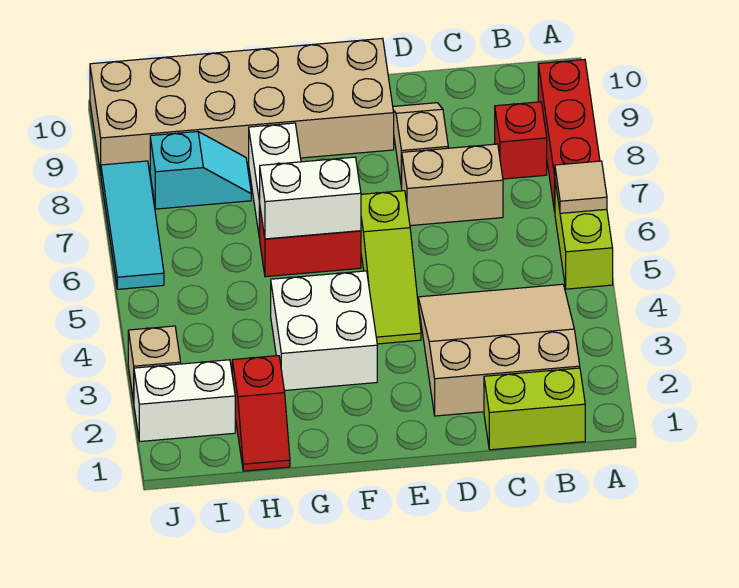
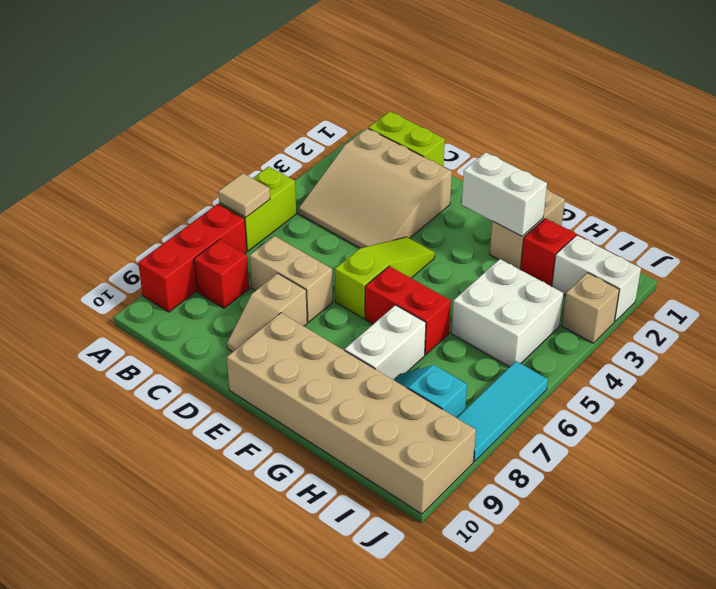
white brick F3:G4 level 1 -> white brick H4:I5 level 1
white brick F6:G6 level 2 -> white brick F2:G2 level 2
none -> tan brick G1:G2 level 1

